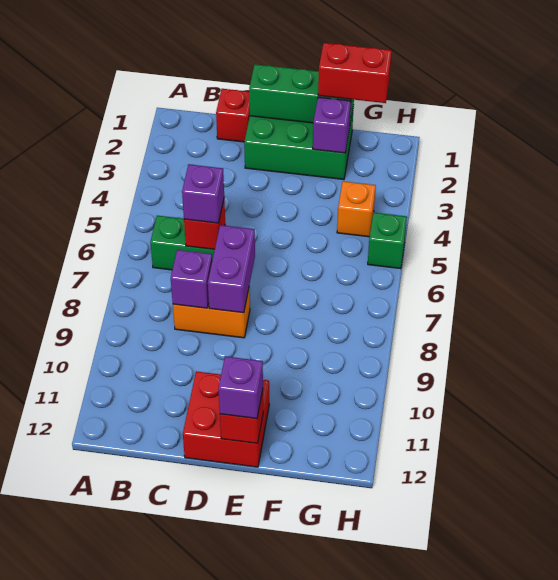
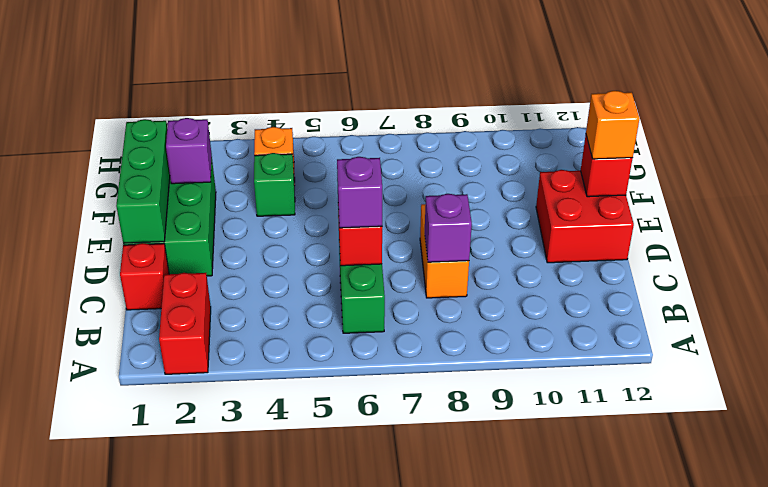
purple brick D7:D8 level 2 -> none
purple brick E12 level 3 -> orange brick E12 level 3
red brick F1:G1 level 3 -> red brick A2:B2 level 1
green brick H5 level 1 -> green brick F4 level 1

